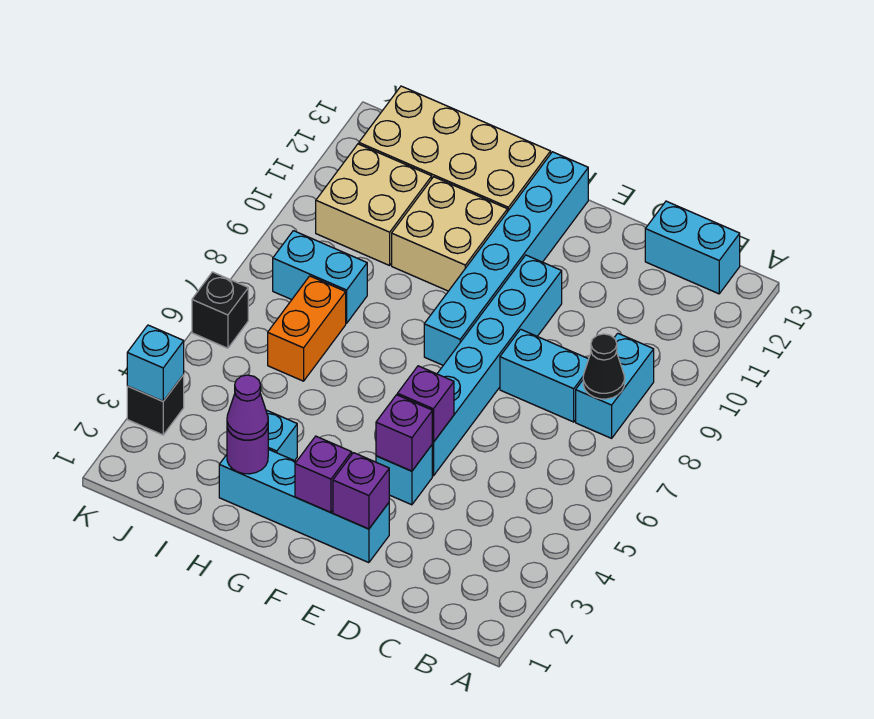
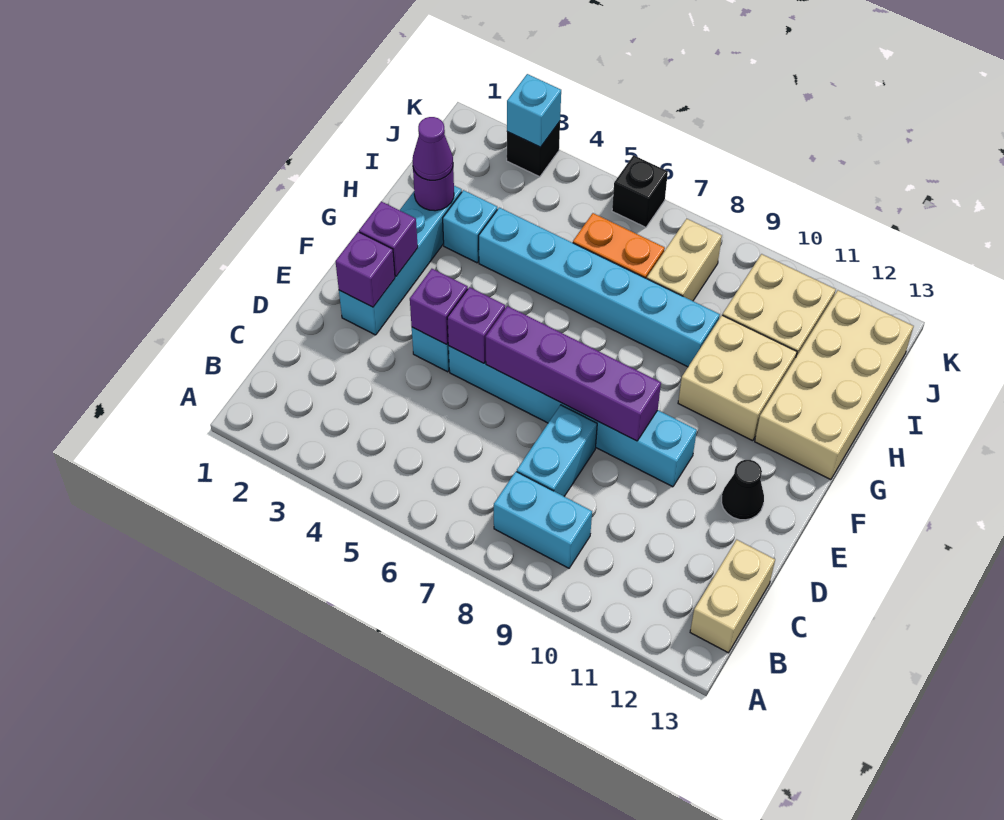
black cone B8 level 2 -> black cone E12 level 1
cyan brick B13:C13 level 1 -> tan brick B13:C13 level 1
none -> purple brick E6:E9 level 2
cyan brick F8:F13 level 1 -> cyan brick H4:H9 level 1
cyan brick I8:J8 level 1 -> tan brick I8:J8 level 1

